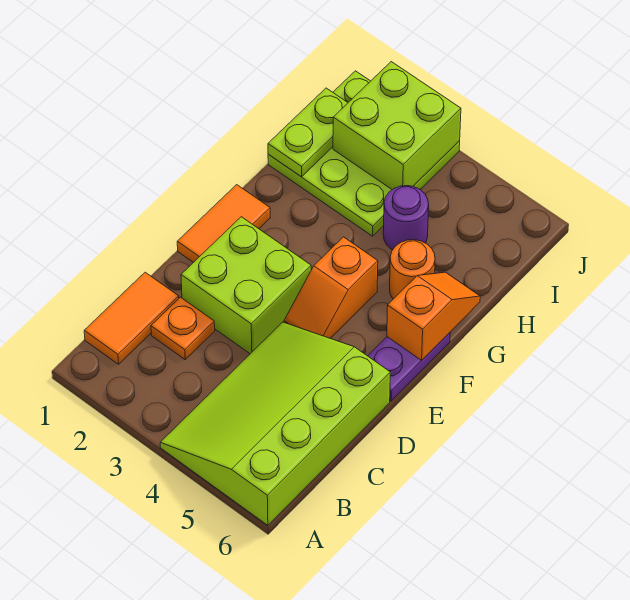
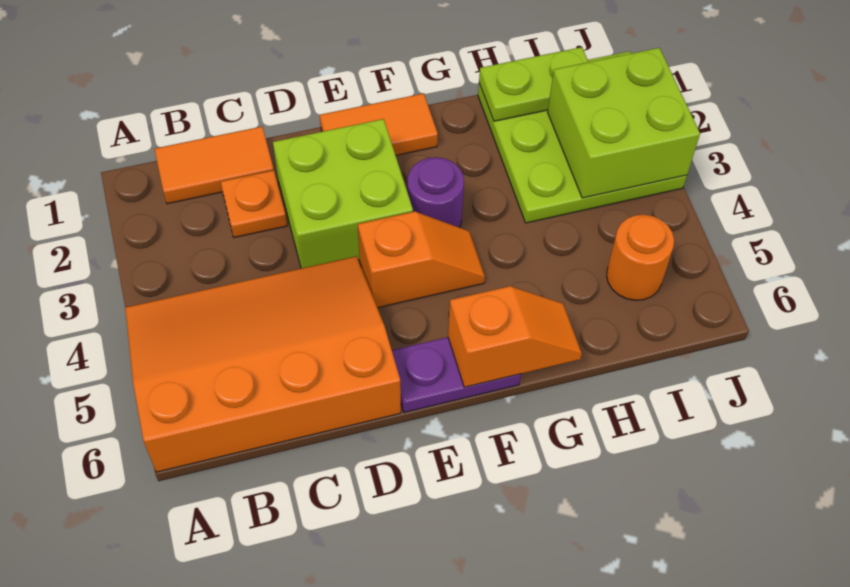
lime slope A4:D6 level 1 top 6 -> orange slope A4:D6 level 1 top 6
orange slope E4:F4 level 1 top F -> orange slope E4:F4 level 1 top E
orange round brick G5 level 1 -> orange round brick I5 level 1
purple round brick H4 level 1 -> purple round brick F3 level 1

